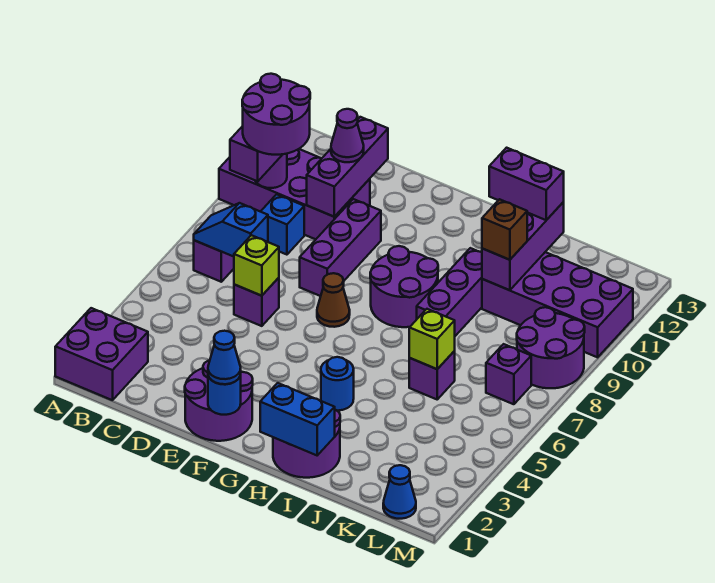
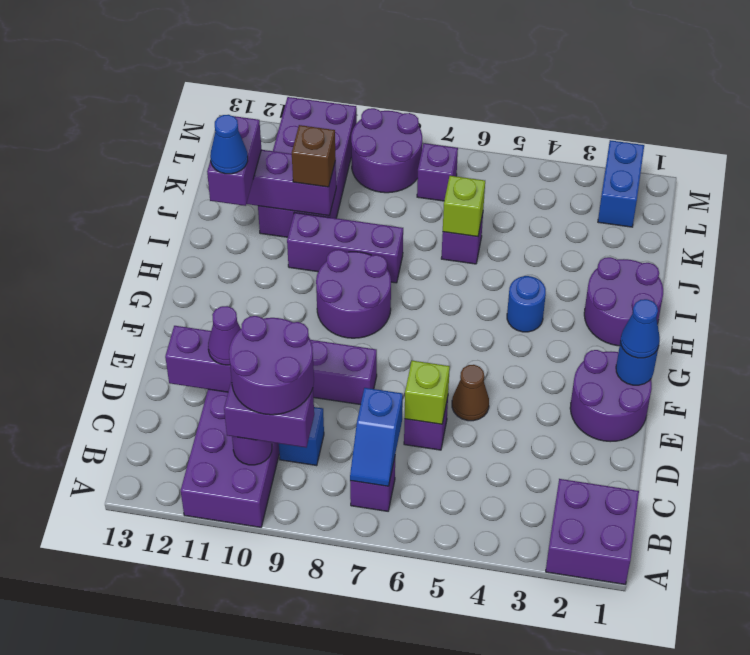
brown cone F7 level 1 -> brown cone E5 level 1
blue brick H1:I1 level 2 -> blue brick L2:M2 level 1
blue cone L1 level 1 -> blue cone I12 level 4

